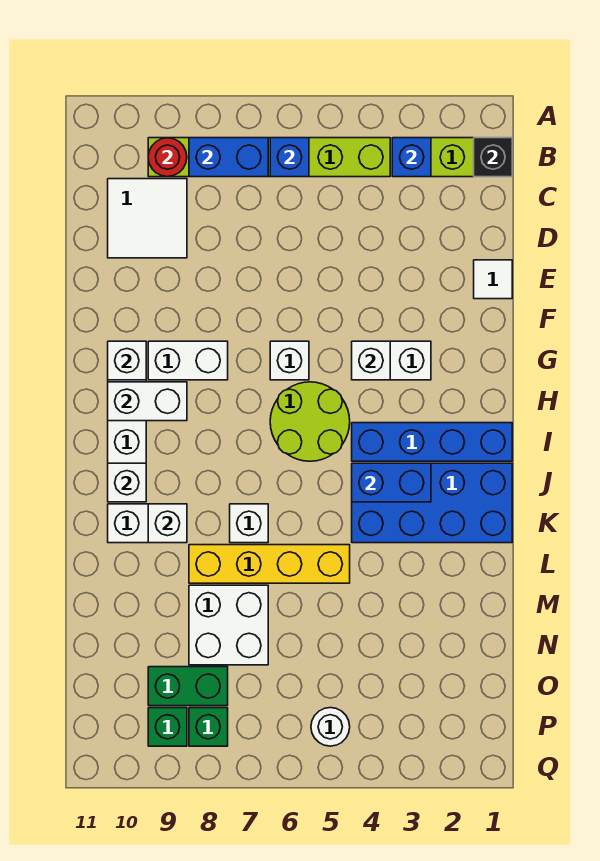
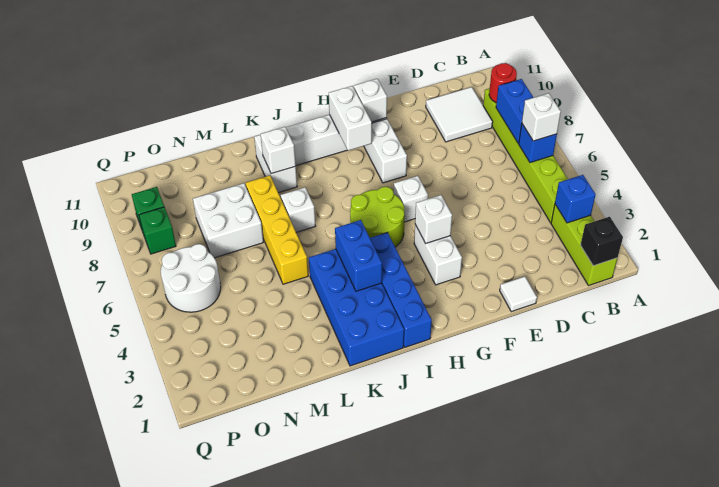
white brick J10 level 2 -> white brick B6 level 3
green brick O8:O9 level 1 -> none
white round brick P5 level 1 -> white round brick O5:P6 level 1

